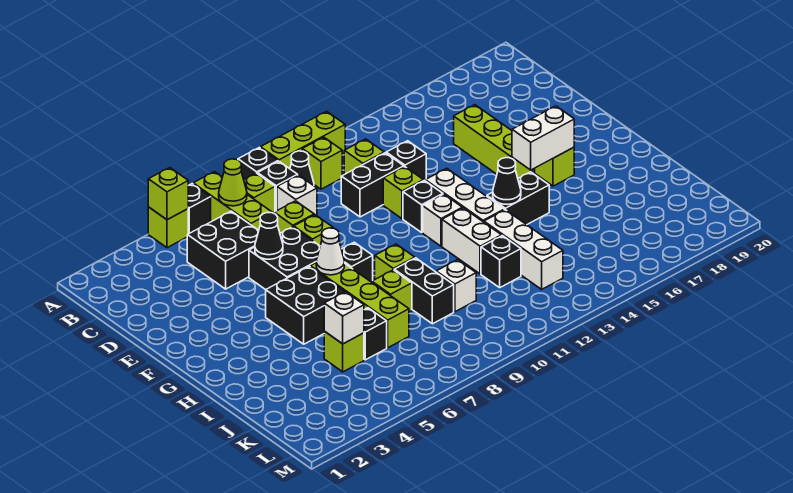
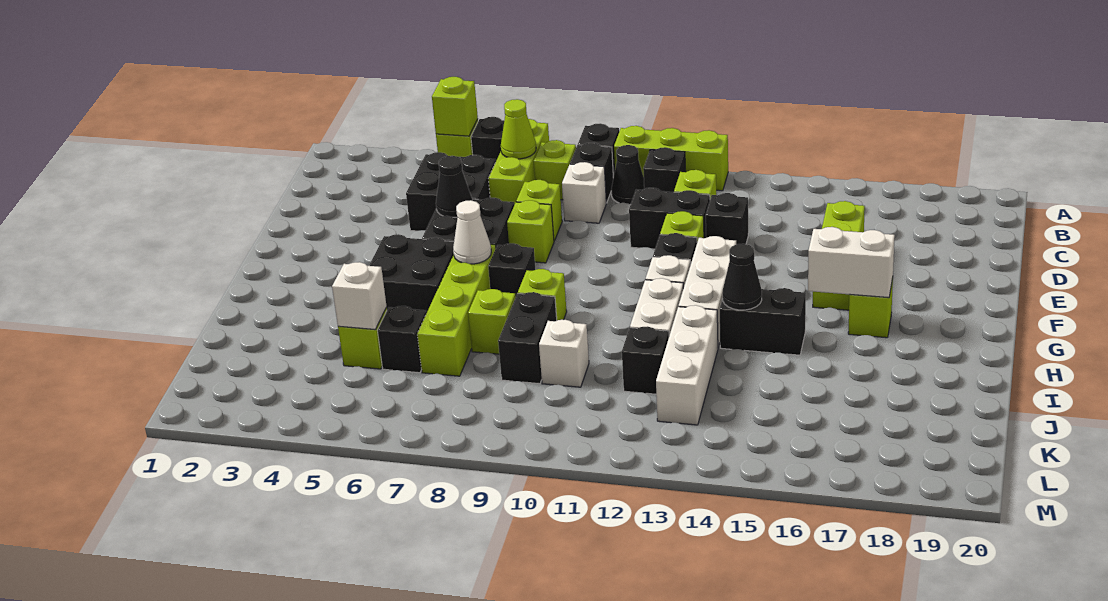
lime brick B11 level 1 -> black brick B11 level 1

